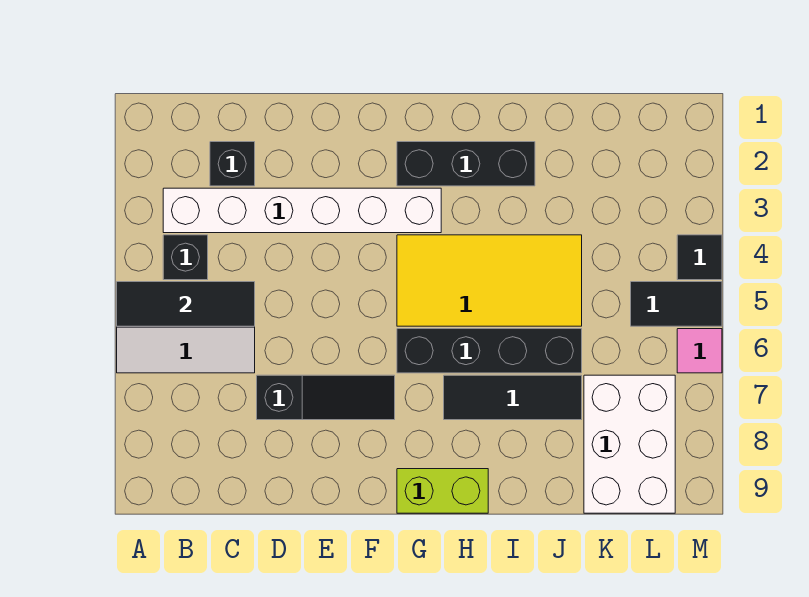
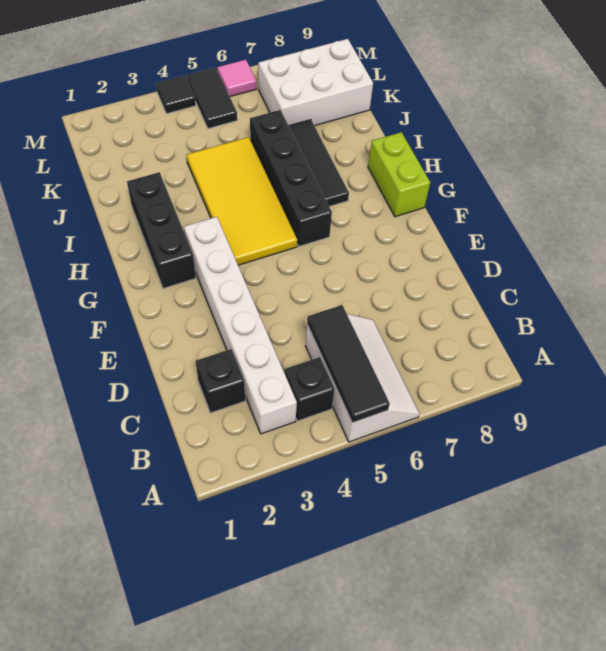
black slope D7:F7 level 1 top D -> none

